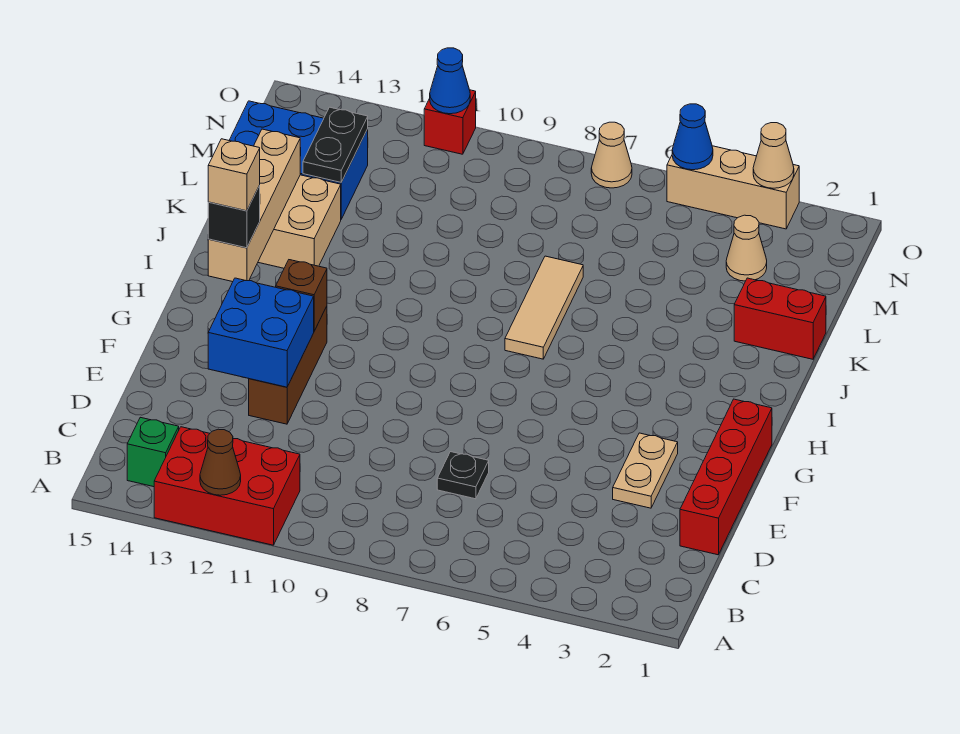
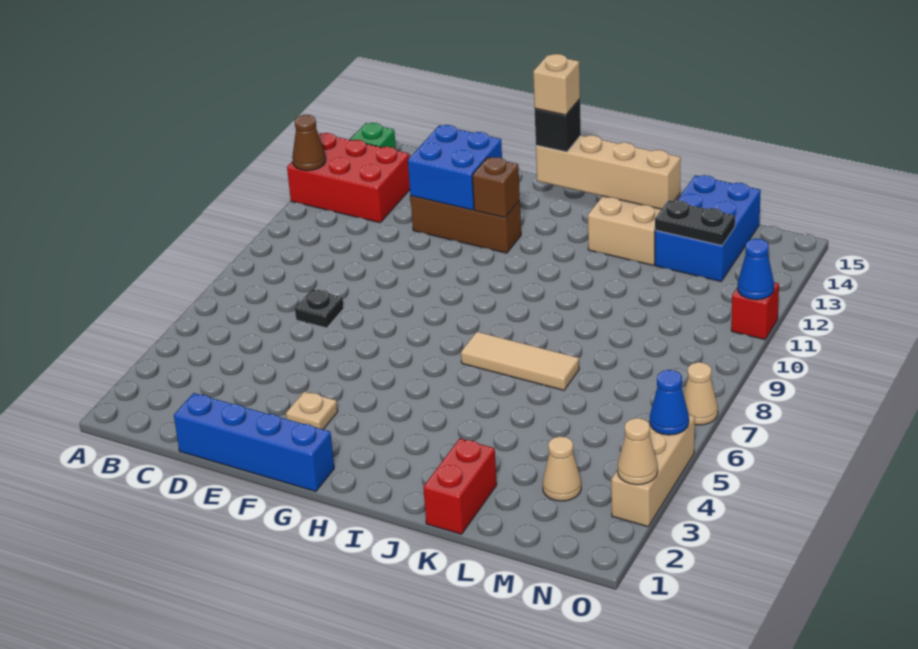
red brick A11:B13 level 1 -> red brick A12:C13 level 1
red brick D1:G1 level 1 -> blue brick D1:G1 level 1
tan plate E3:F3 level 1 -> tan plate F3 level 1

